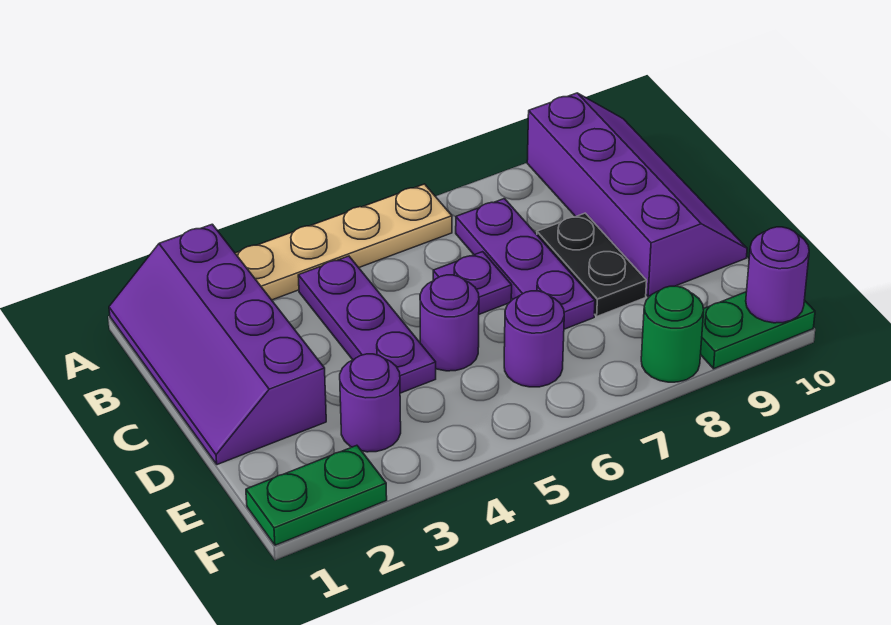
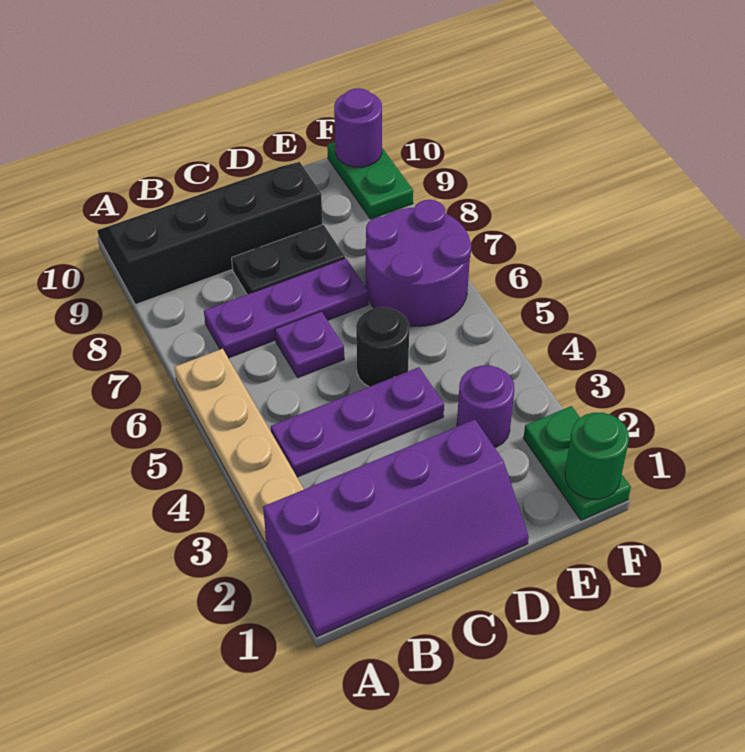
purple slope A9:D10 level 1 top 9 -> black slope A9:D10 level 1 top 9
purple round brick D5 level 1 -> black round brick D5 level 1
purple round brick E6 level 1 -> purple round brick E6:F7 level 1
green round brick F8 level 1 -> green round brick F1 level 2

